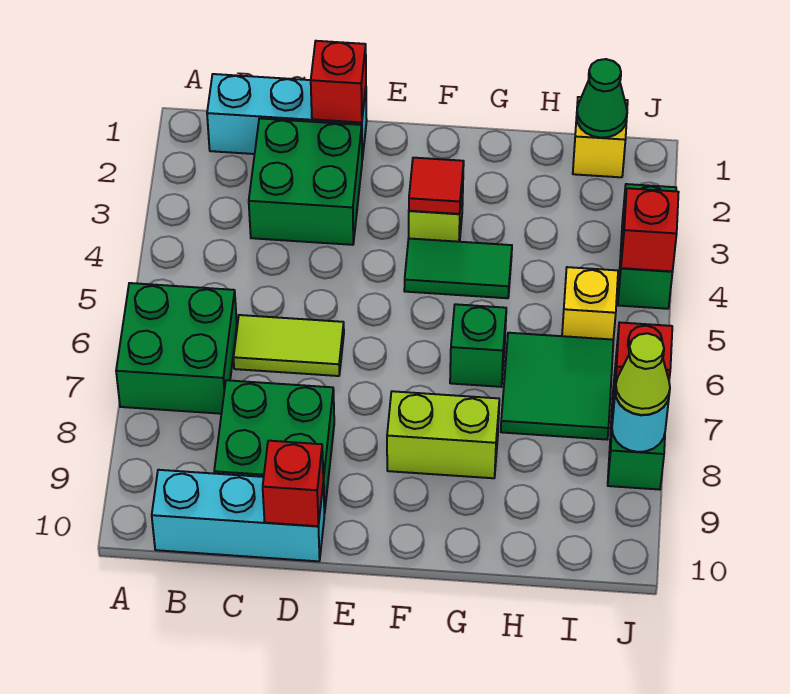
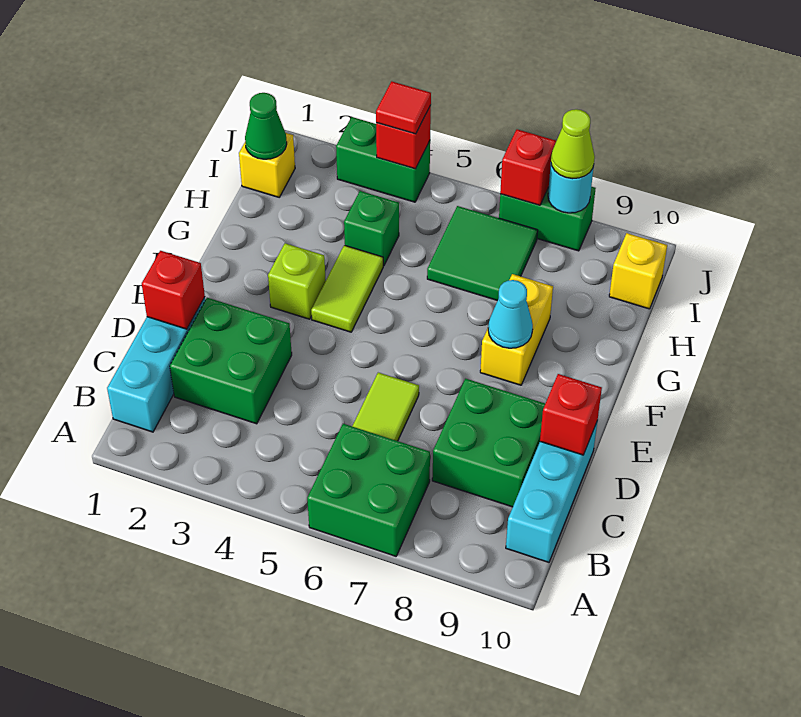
red tile F3 level 2 -> red tile J4 level 3
green tile F4:G4 level 1 -> lime tile F4:G4 level 1
lime brick F8:G8 level 1 -> yellow brick F8:G8 level 1
none -> cyan cone F8 level 2
green brick G6 level 1 -> green brick H4 level 1
yellow brick I5 level 1 -> yellow brick I10 level 1

